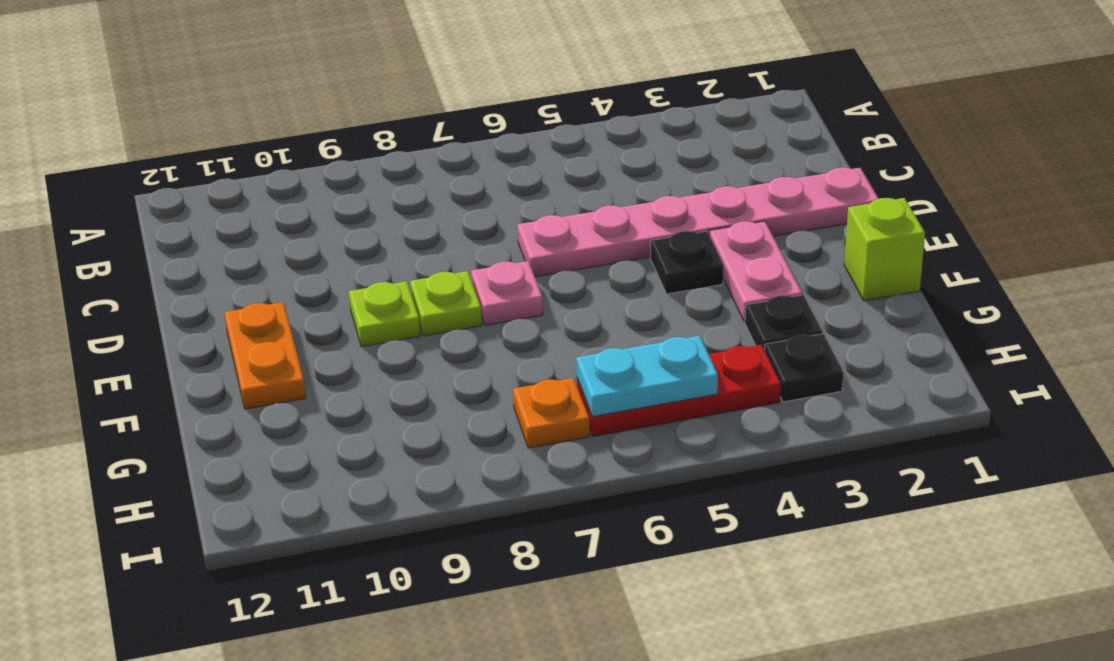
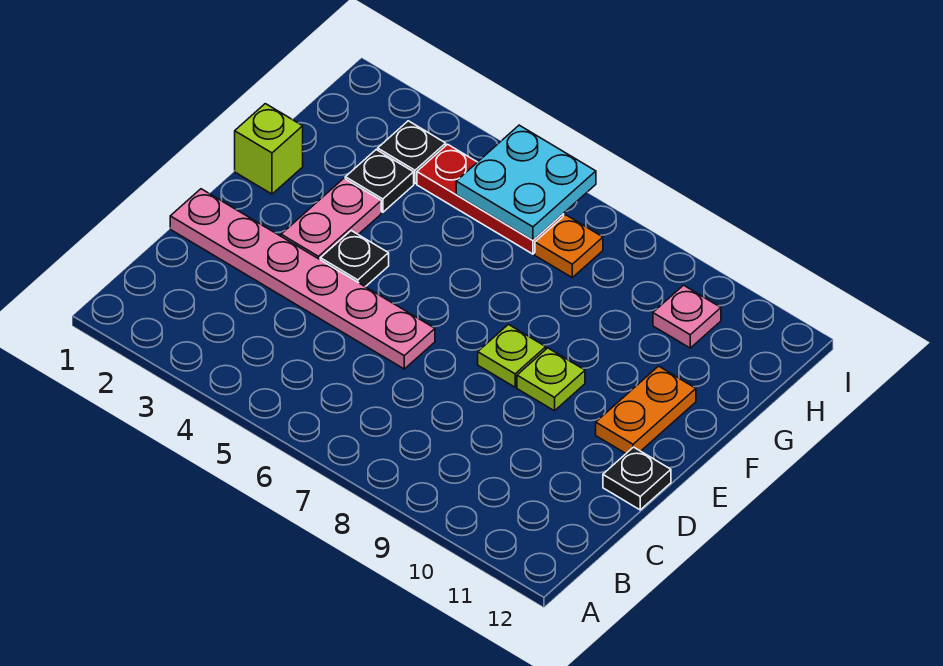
none -> black plate D12 level 1
pink plate E7 level 1 -> pink plate H10 level 1
cyan plate H5:H6 level 2 -> cyan plate H5:I6 level 2

